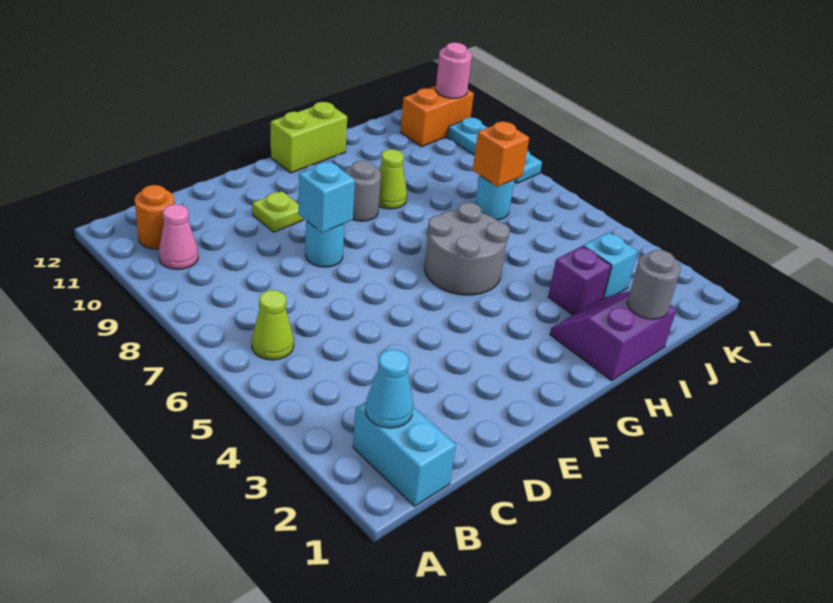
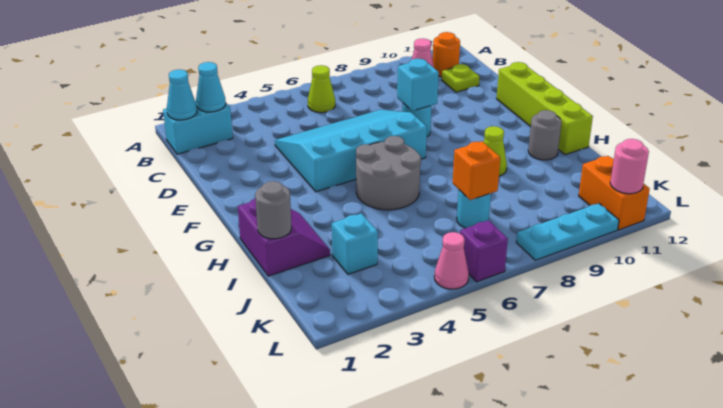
none -> cyan cone B1 level 2
none -> cyan slope D4:F7 level 1 top F
lime plate E10 level 1 -> lime plate C11 level 1
grey round brick G9 level 1 -> grey round brick H11 level 1
lime brick G12:H12 level 1 -> lime brick E12:H12 level 1
purple brick I3 level 1 -> purple brick L6 level 1
none -> pink cone L5 level 1

